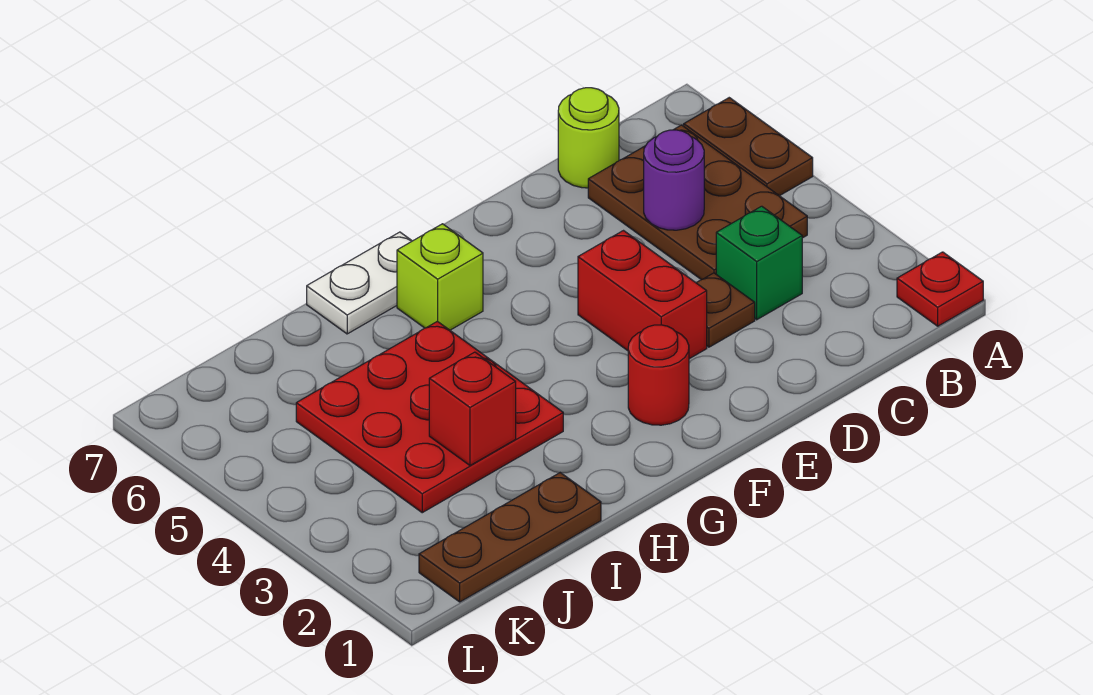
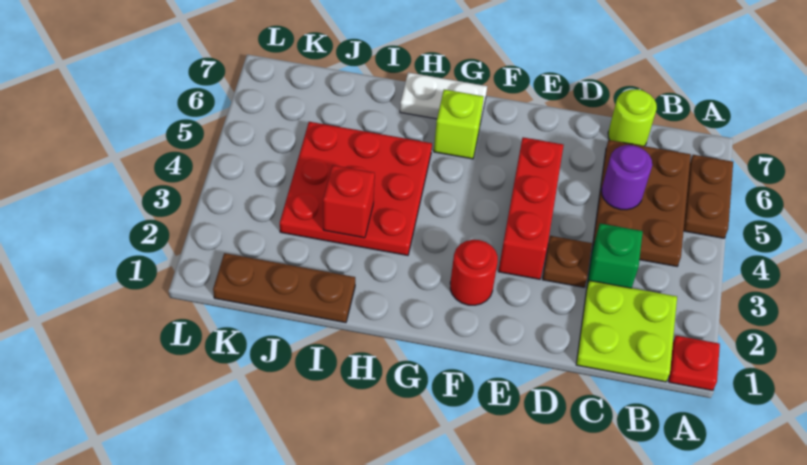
none -> lime plate B1:C2 level 1
red brick E3:E4 level 1 -> red brick E3:E5 level 1

